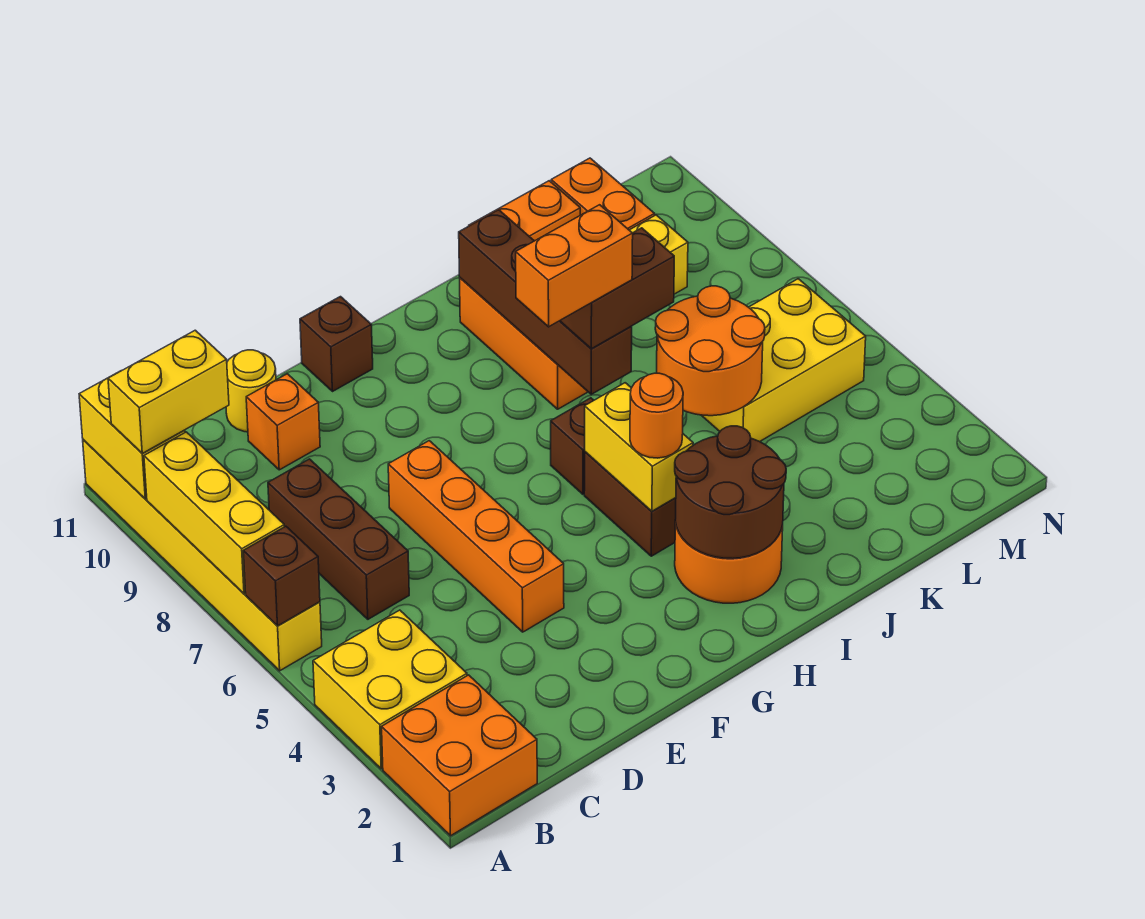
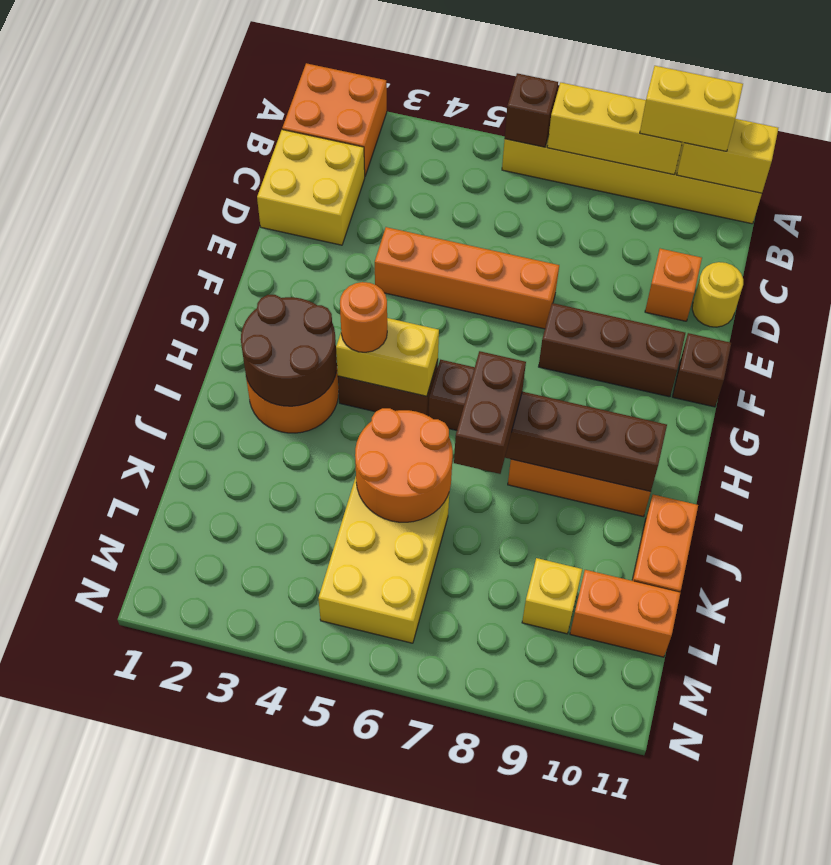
yellow brick A3:B4 level 1 -> yellow brick C1:D2 level 1
yellow brick A10:B10 level 3 -> yellow brick A9:A10 level 3
brown brick C6:C8 level 1 -> brown brick F8:F10 level 1
orange brick H7:I7 level 4 -> none

